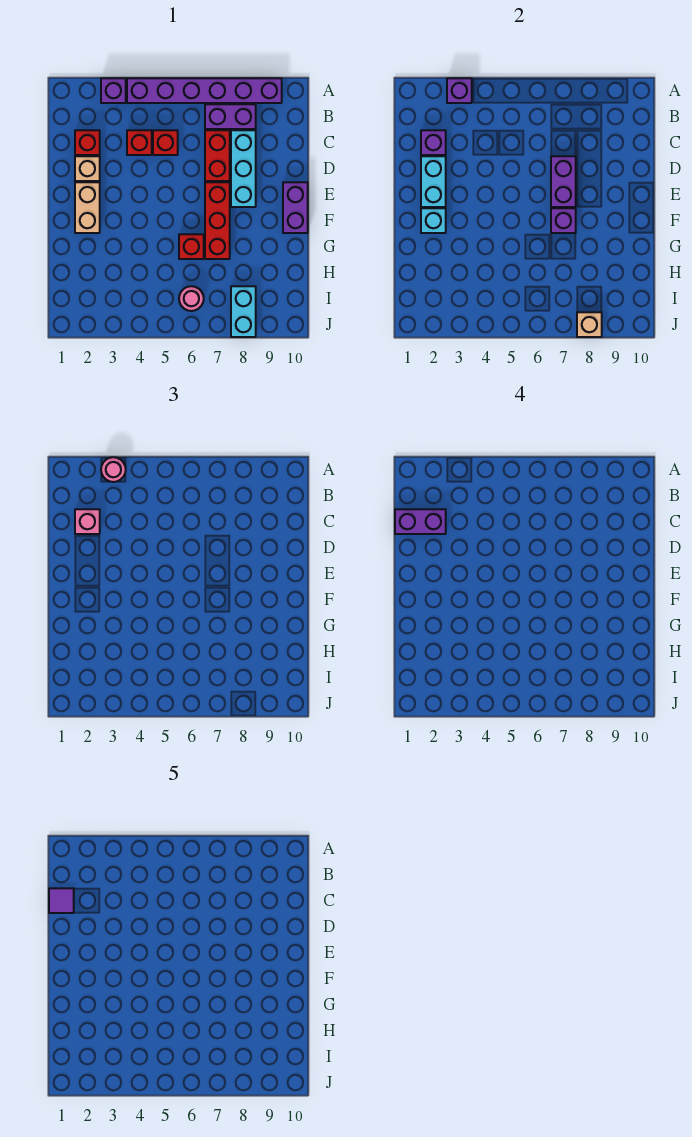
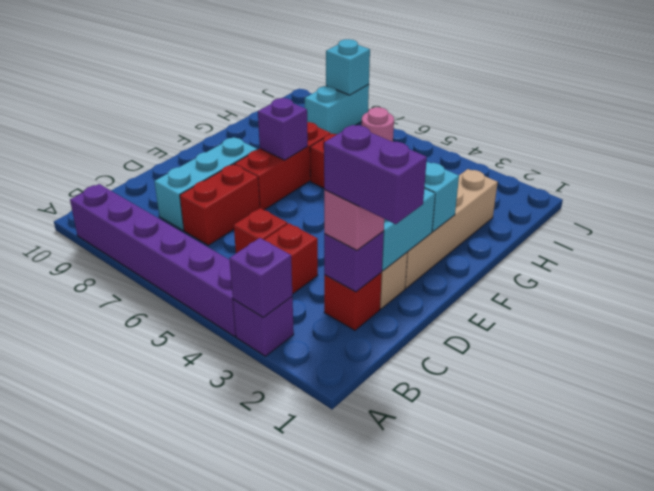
pink round brick A3 level 3 -> none
purple brick B7:B8 level 1 -> none
purple tile C1 level 5 -> none
purple brick D7:E7 level 2 -> none
tan brick E2:F2 level 1 -> tan brick E2:H2 level 1
purple brick E10:F10 level 1 -> none
tan brick J8 level 2 -> cyan brick J8 level 2

